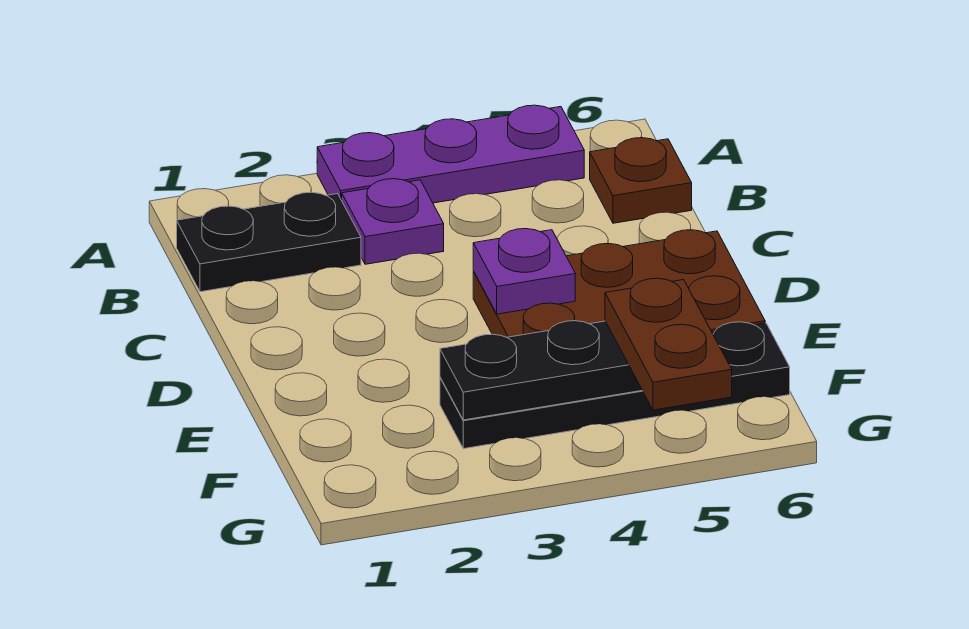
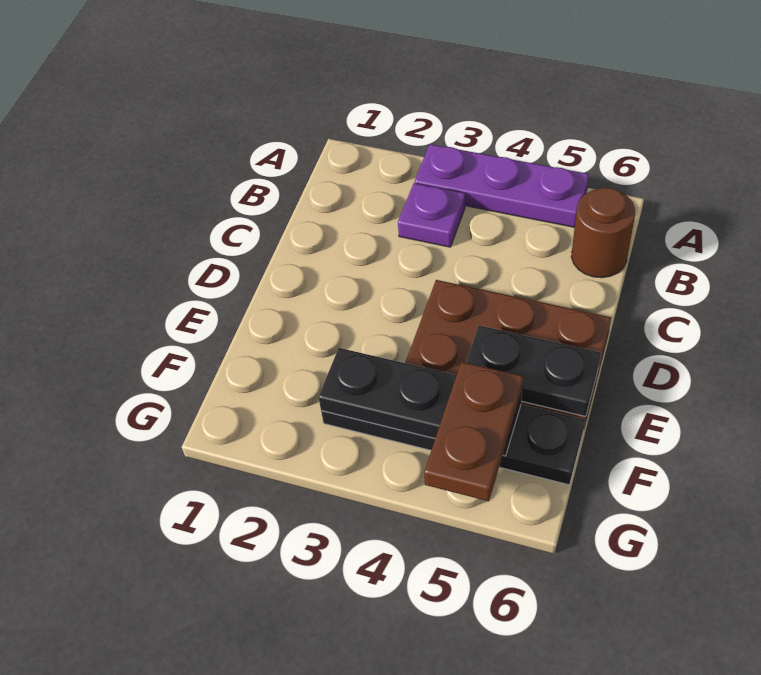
black plate B1:B2 level 1 -> black plate E5:E6 level 2
brown plate B6 level 1 -> brown round brick B6 level 1
purple plate D4 level 2 -> none

